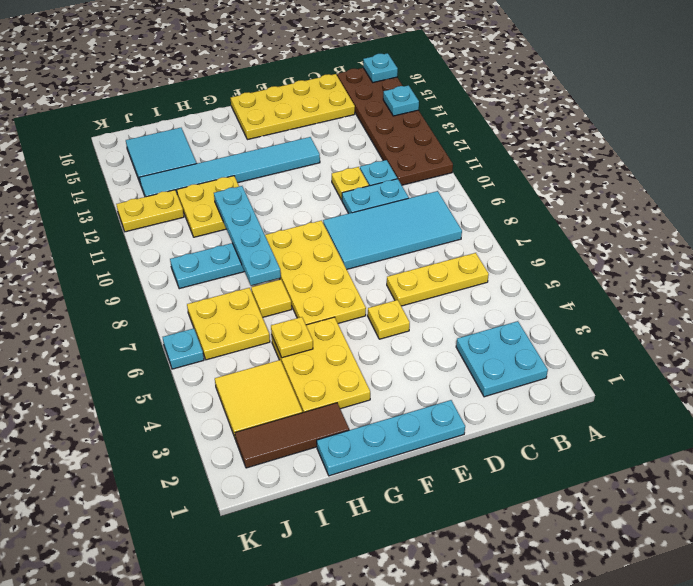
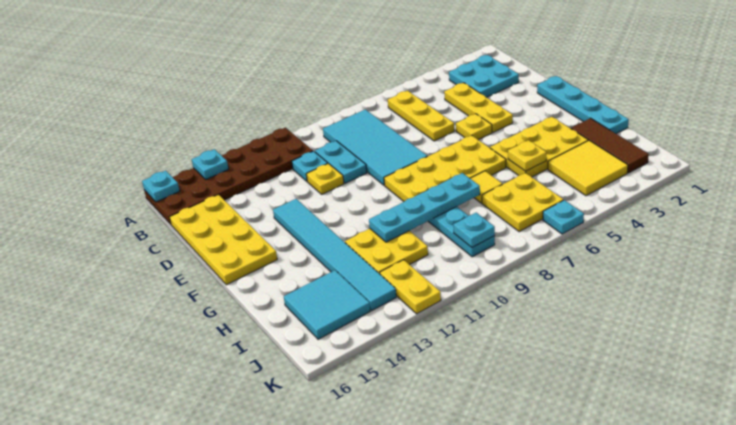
none -> yellow plate C4:E4 level 1
none -> cyan plate J9 level 2

